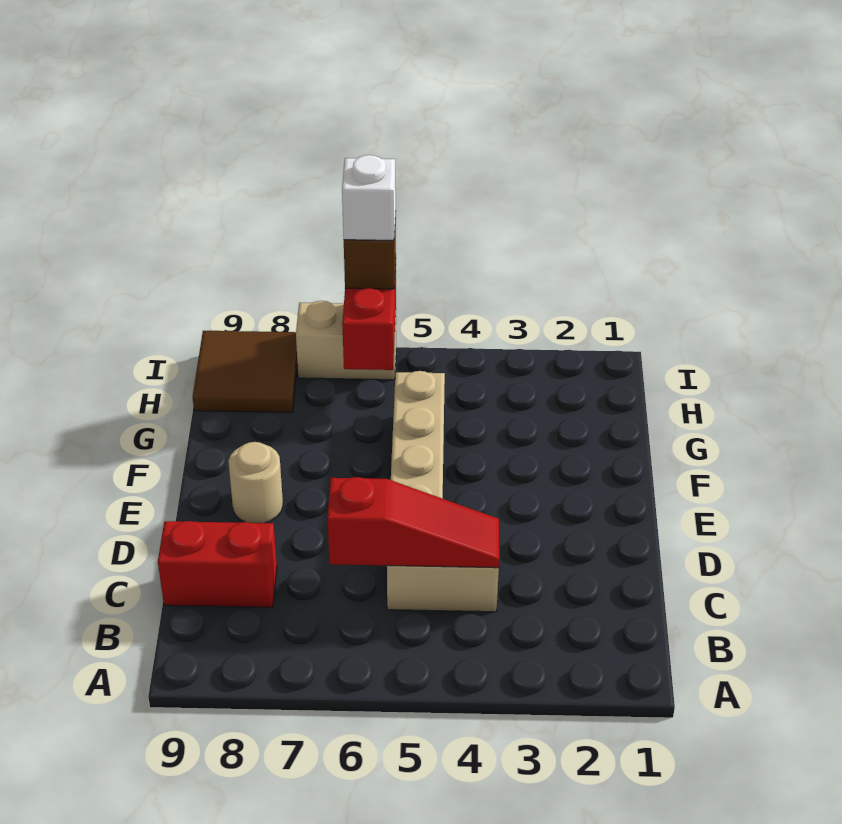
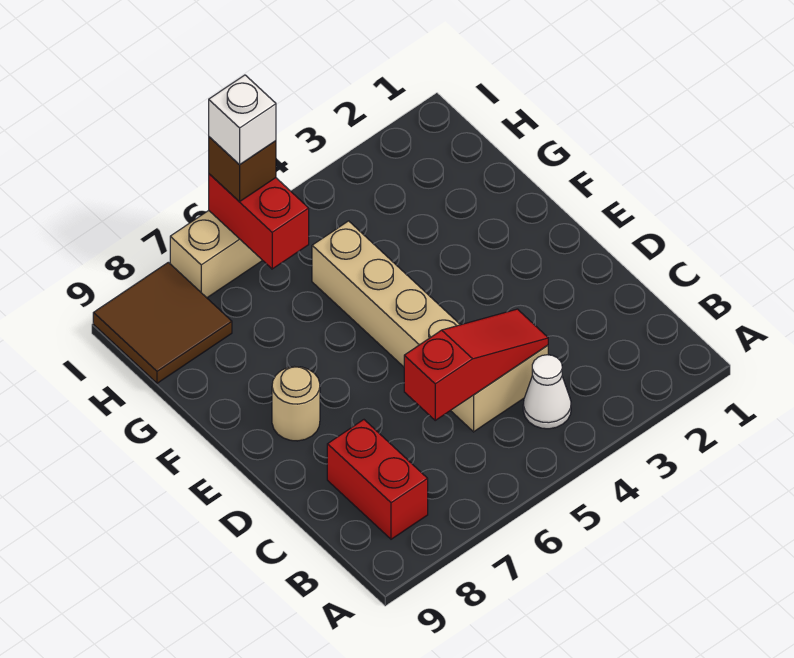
none -> white cone B4 level 1
red brick C8:C9 level 1 -> red brick B8:C8 level 1

